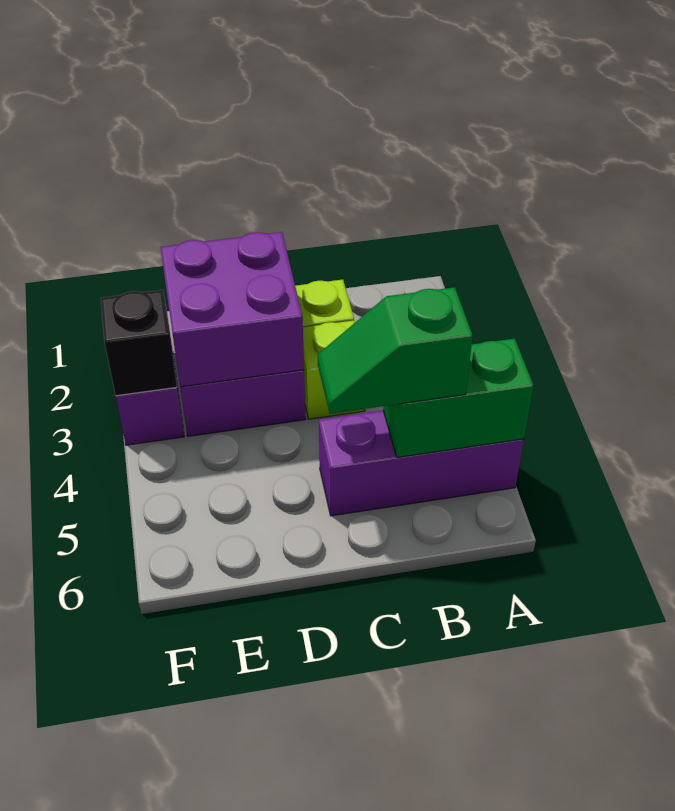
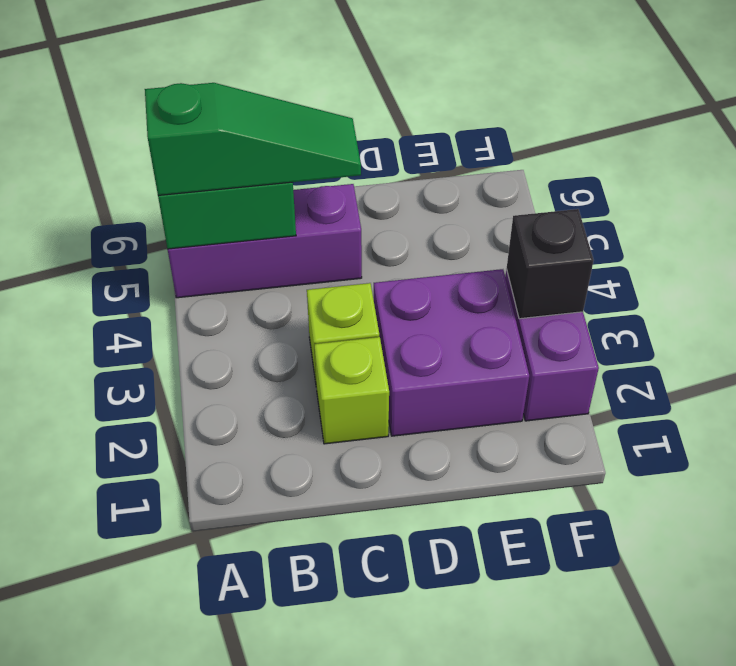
green slope B5:C5 level 3 top B -> green slope A5:C5 level 3 top A
purple brick D2:E3 level 2 -> none

